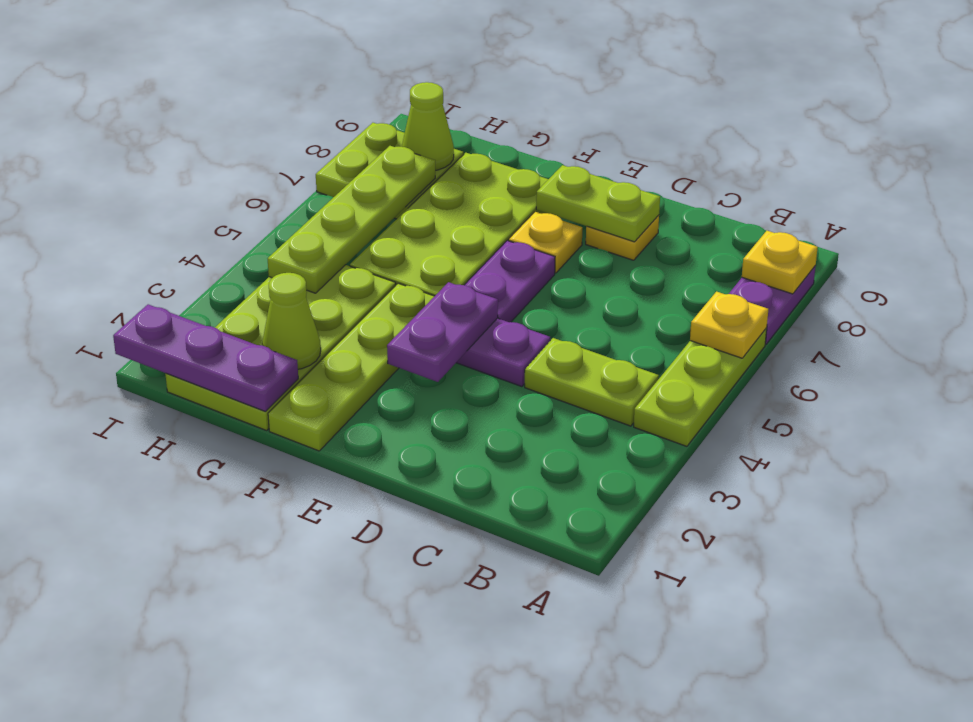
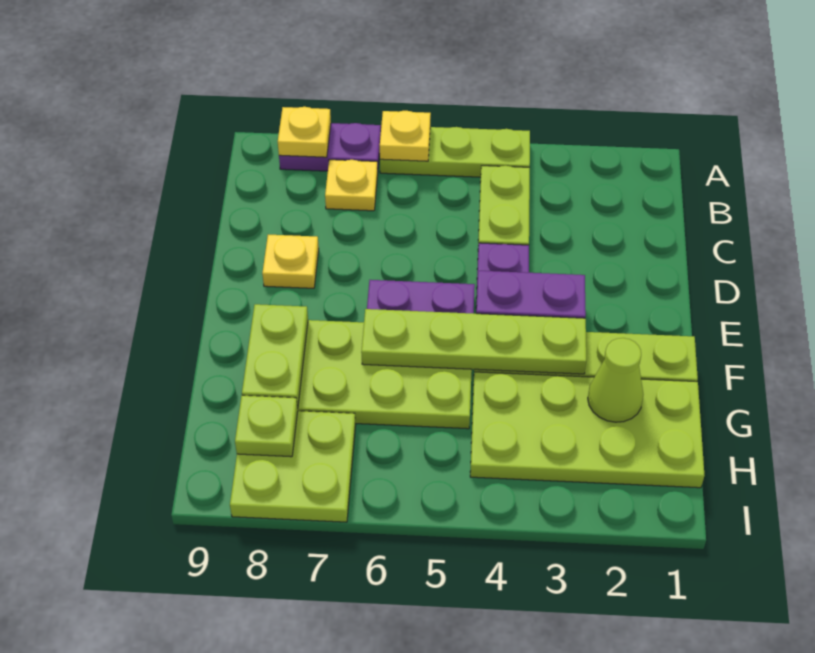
lime plate D8:E8 level 2 -> lime plate F8:G8 level 2
yellow plate E7 level 1 -> yellow plate B7 level 1
purple plate G1:I1 level 2 -> none
lime plate H4:H7 level 2 -> lime plate F3:F6 level 2
lime cone H8 level 2 -> lime plate H8 level 2

